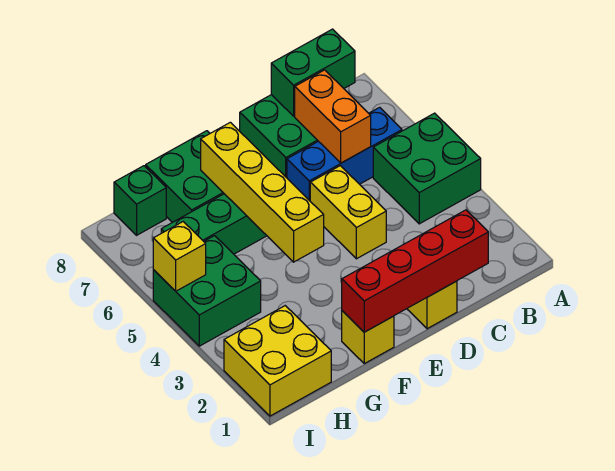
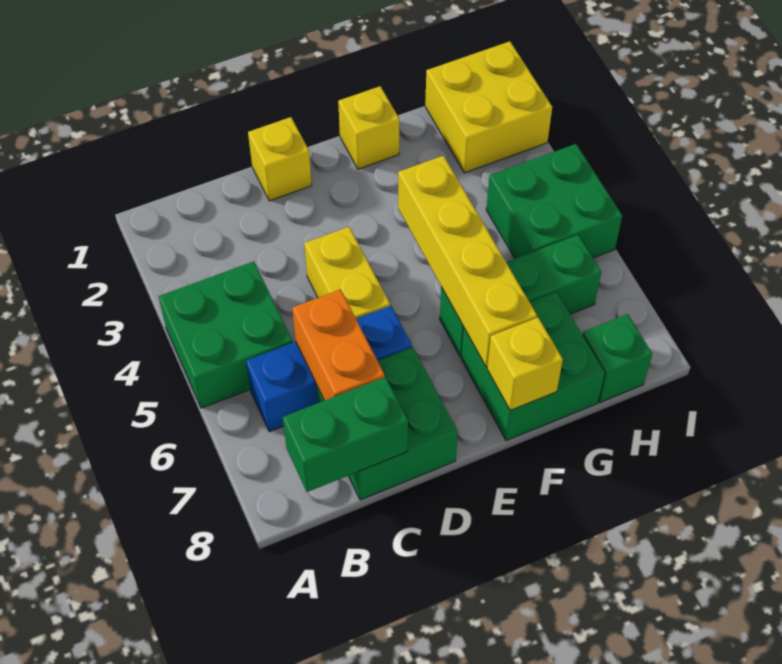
red brick C1:F1 level 2 -> none
yellow brick I5 level 2 -> yellow brick F8 level 2

